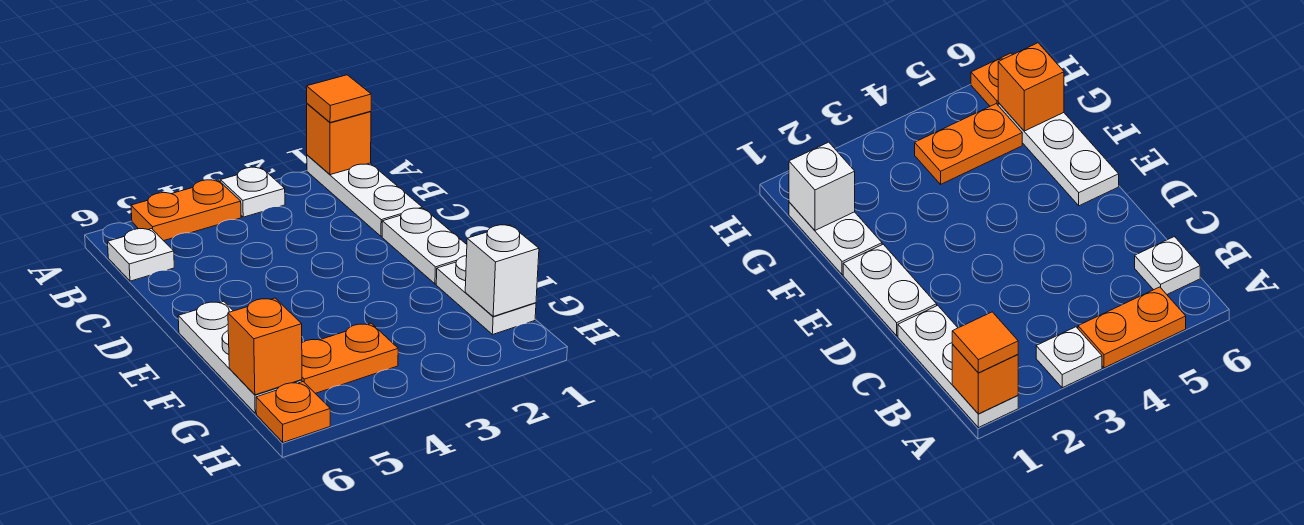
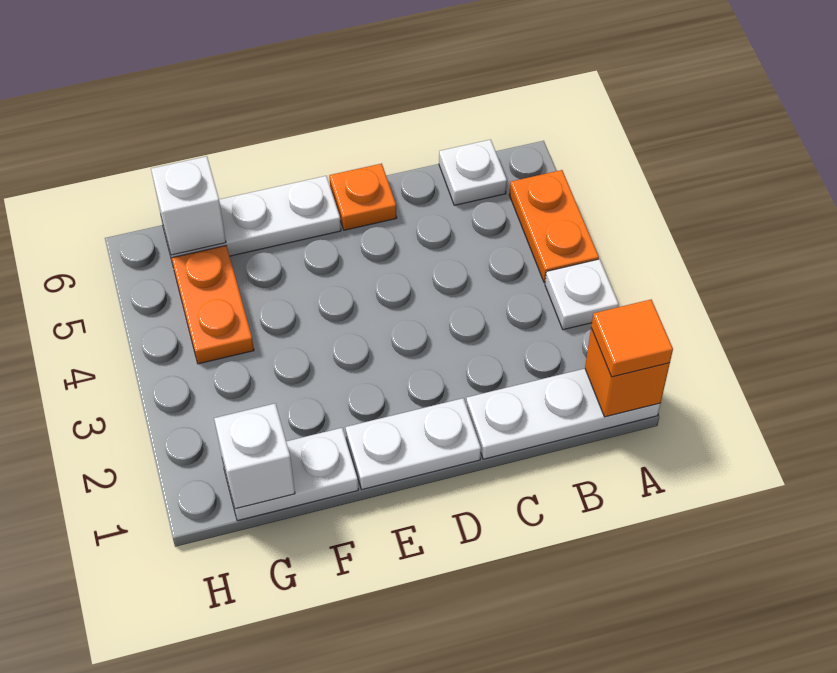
orange brick G6 level 2 -> white brick G6 level 2
orange plate H6 level 1 -> orange plate D6 level 1

